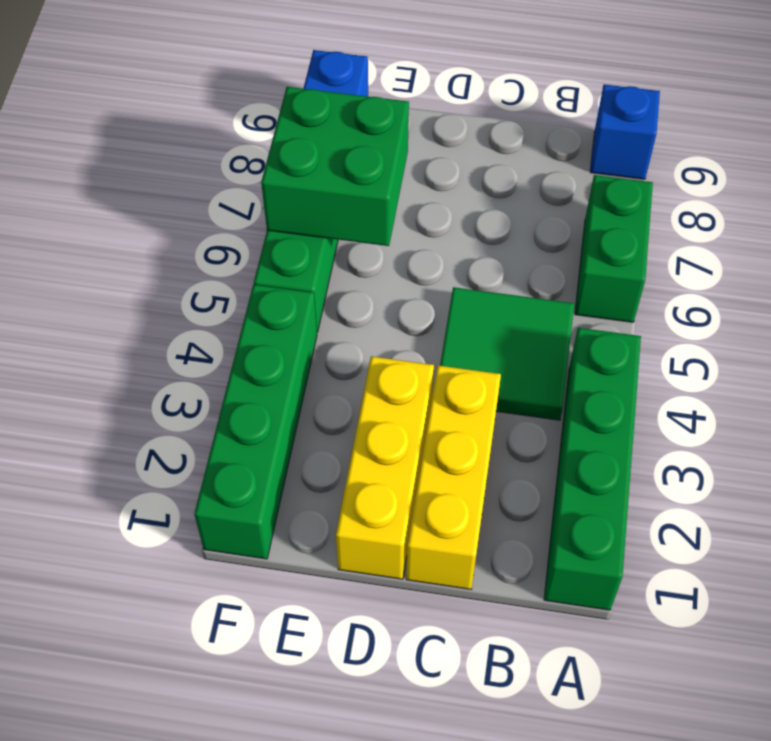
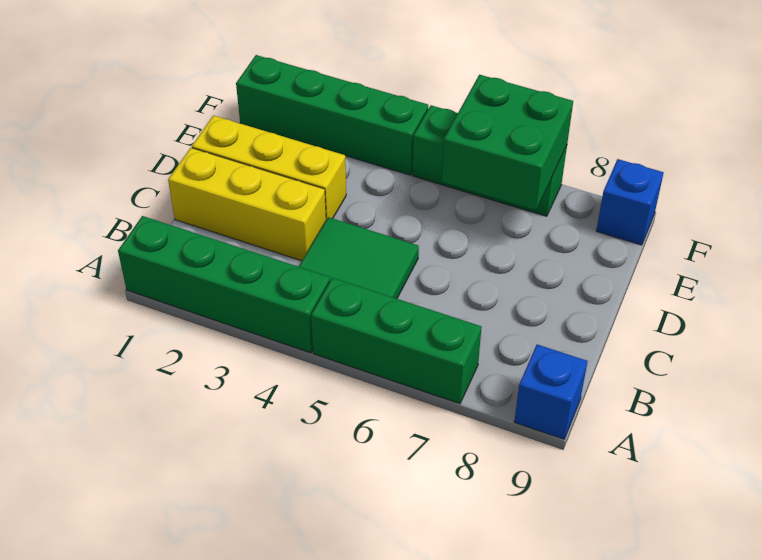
green brick A6:A7 level 1 -> green brick A5:A7 level 1

